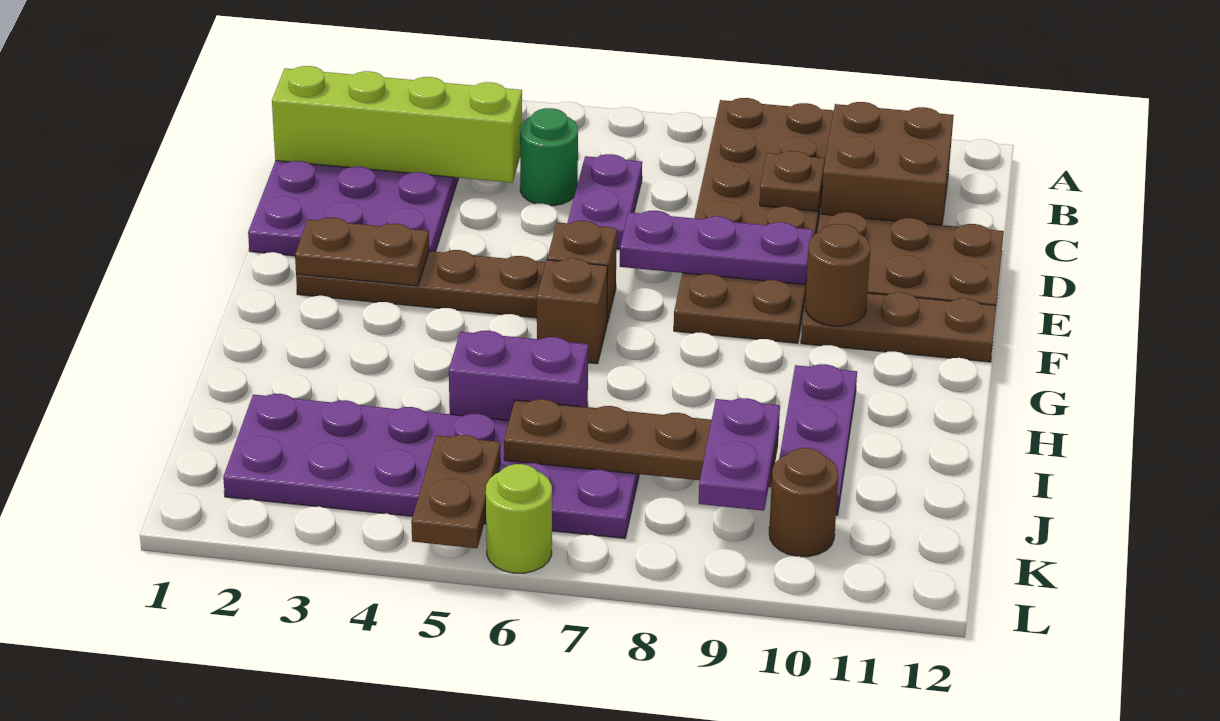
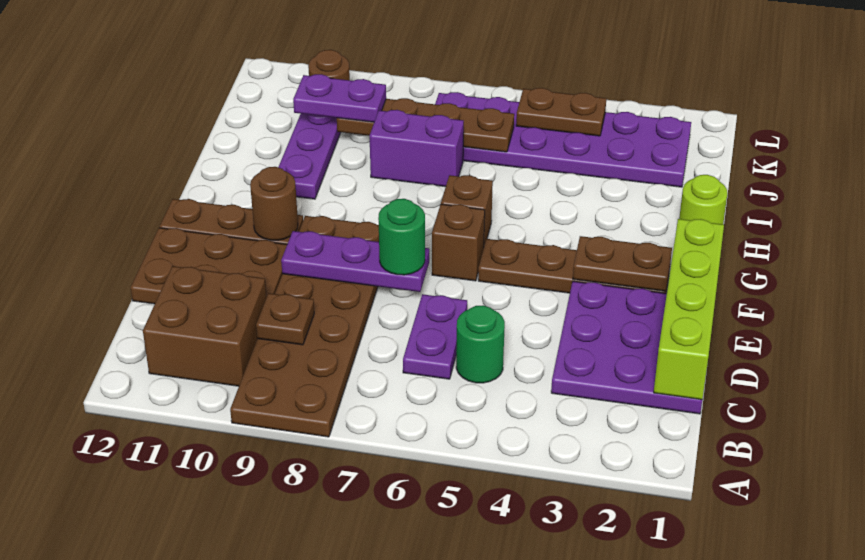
lime brick C1:C4 level 2 -> lime brick C1:F1 level 2
none -> green round brick E7 level 3
purple brick I5:I6 level 1 -> purple brick I7:I8 level 1
purple plate J9:K9 level 3 -> purple plate J9:J10 level 3
brown plate K5:L5 level 2 -> brown plate K4:K5 level 2
lime round brick L6 level 1 -> lime round brick H1 level 1

